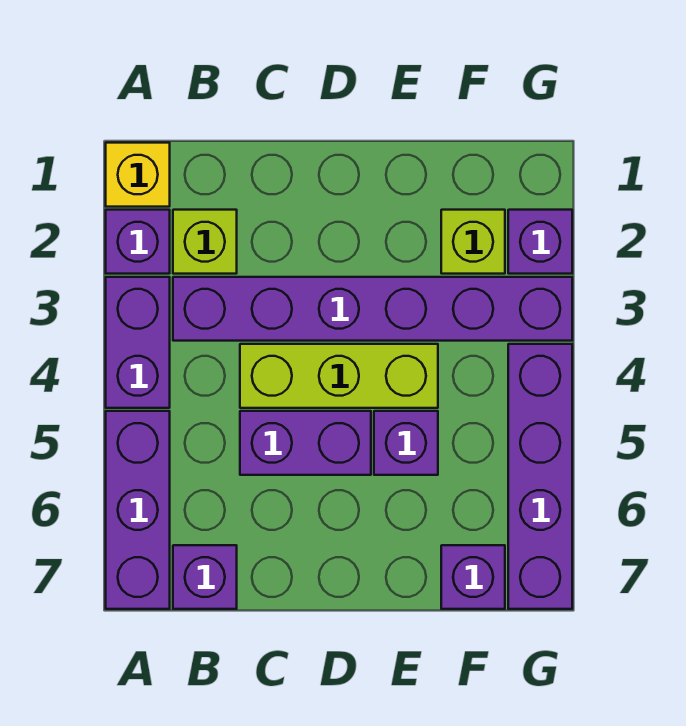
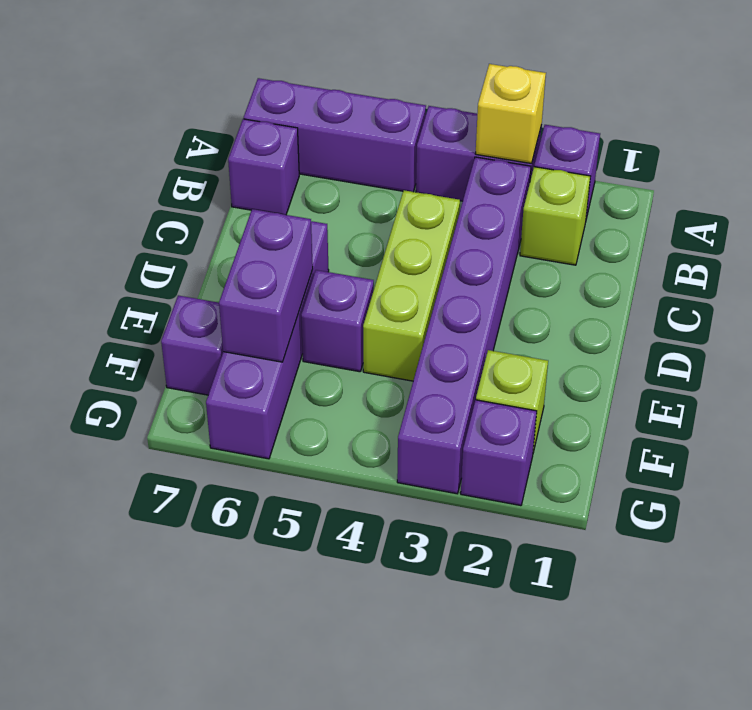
yellow brick A1 level 1 -> yellow brick A3 level 2
purple brick C5:D5 level 1 -> purple brick E6:F6 level 2
purple brick G4:G7 level 1 -> purple brick D6:G6 level 1

